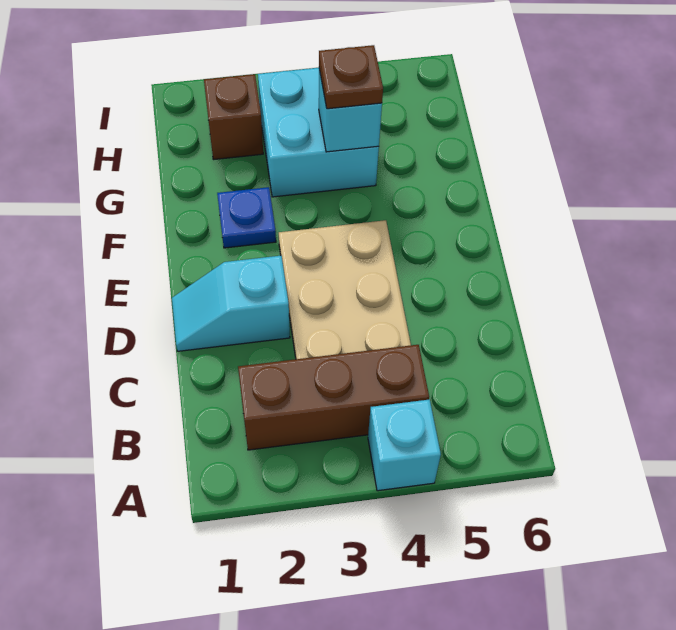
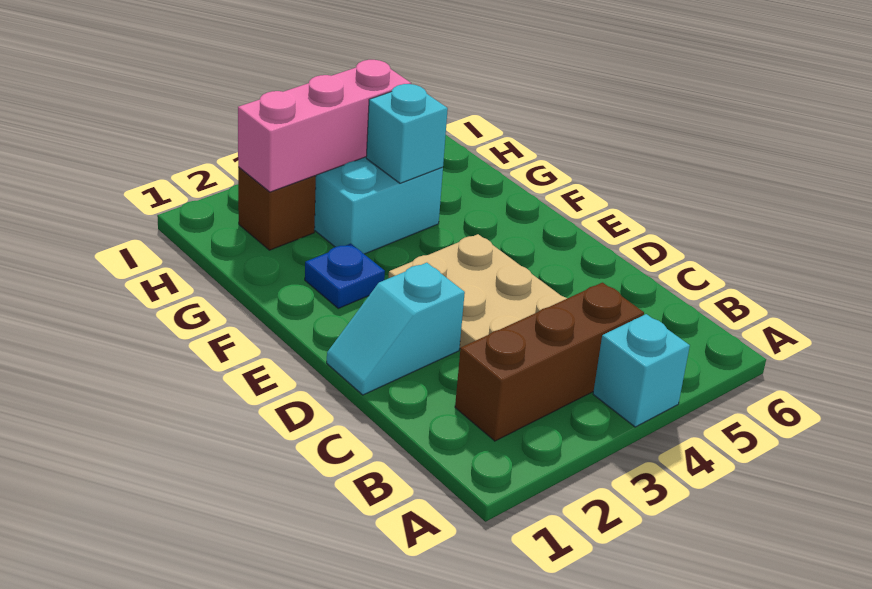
brown plate G4 level 3 -> none
none -> pink brick H2:H4 level 2

